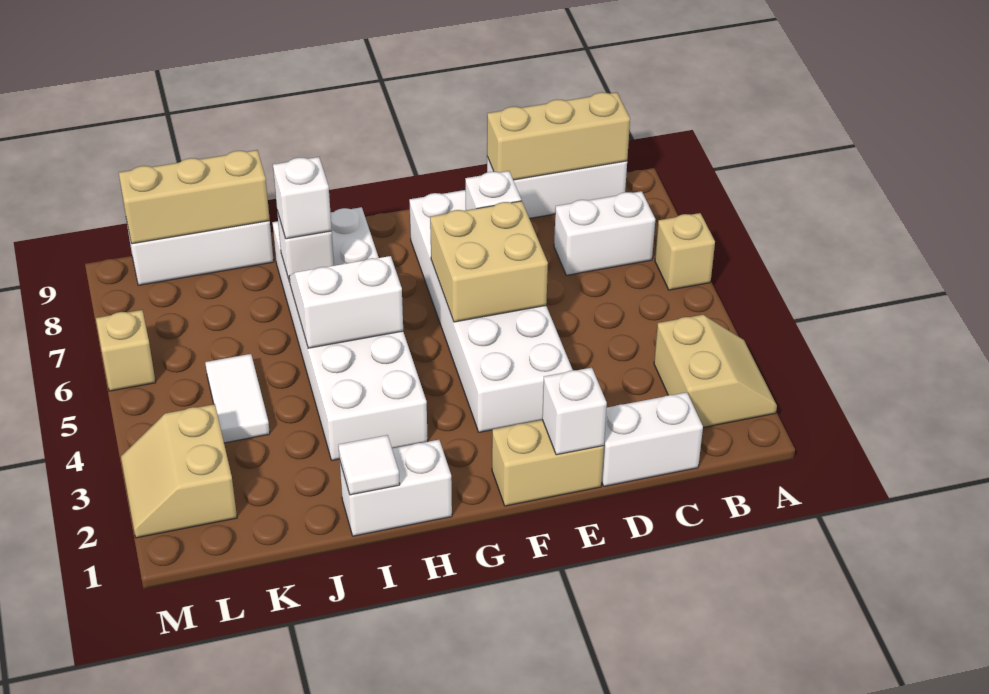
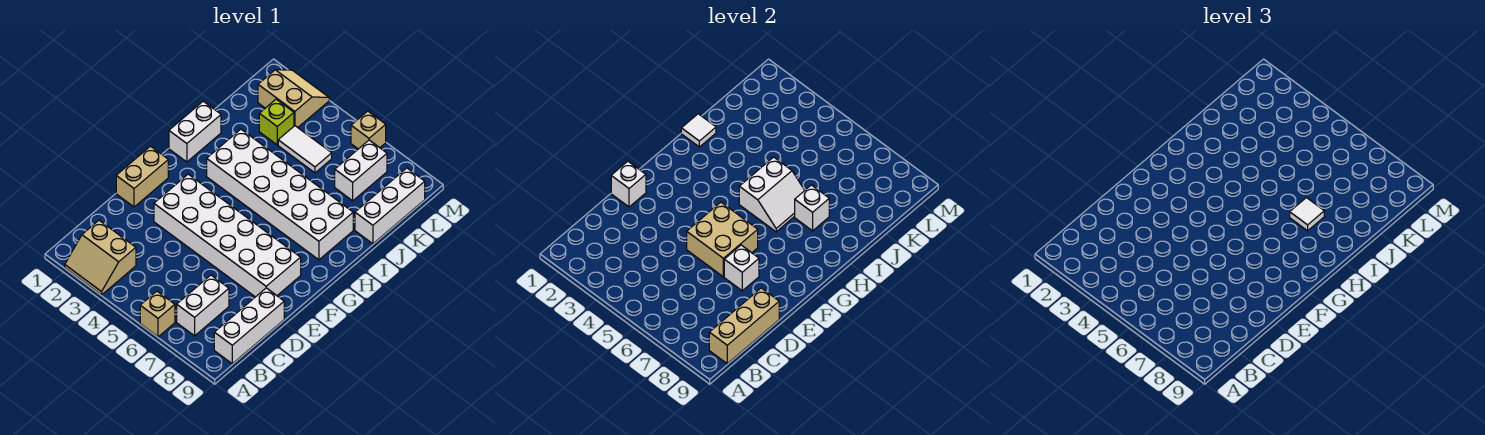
white brick C1:D1 level 1 -> white brick K7:L7 level 1
white brick I7 level 3 -> white tile I7 level 3
tan brick J9:L9 level 2 -> none
none -> lime brick K3 level 1

